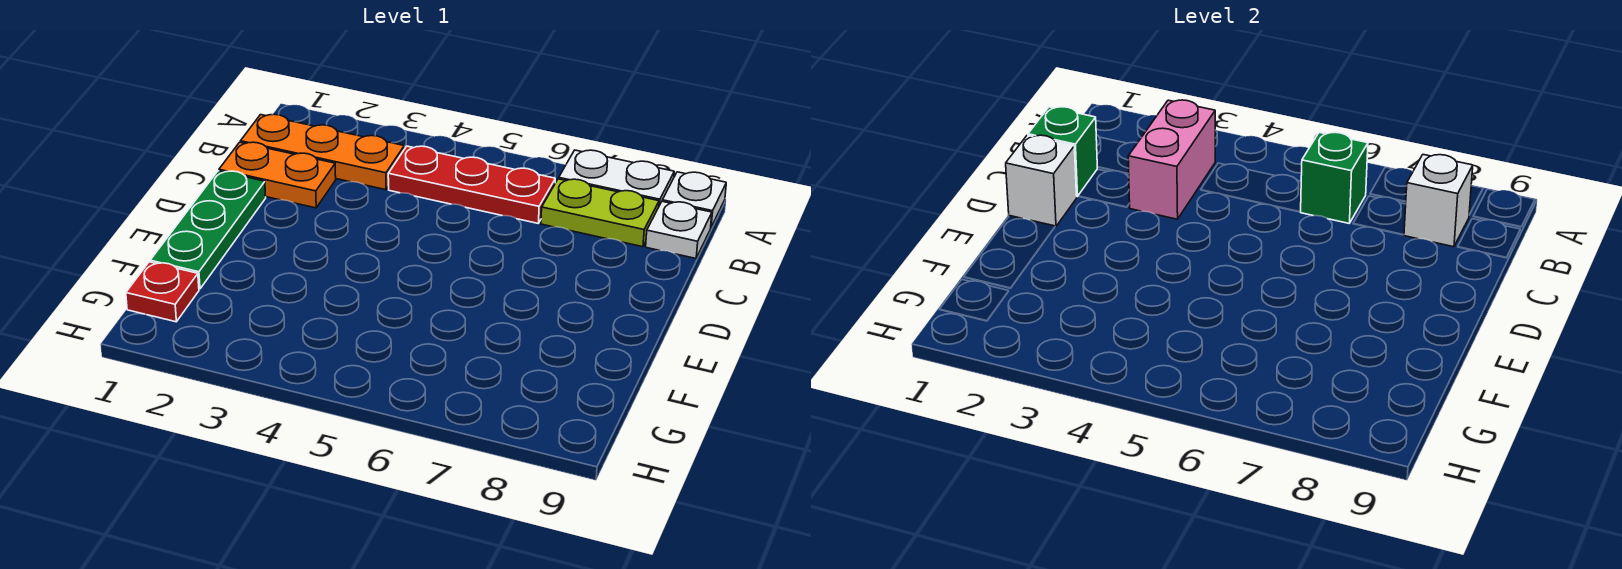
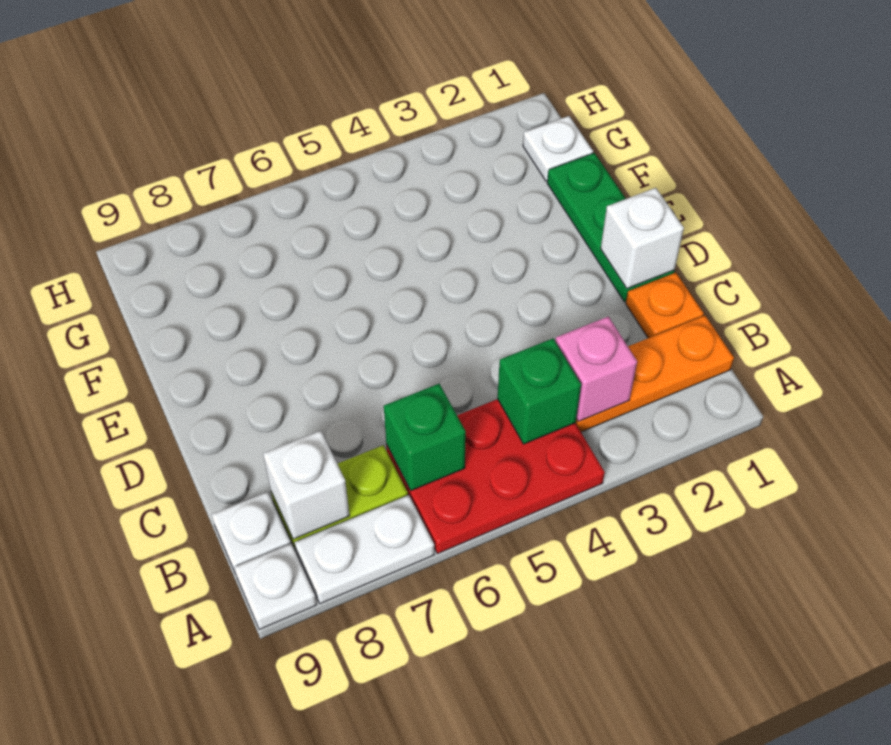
pink brick B3:C3 level 2 -> pink brick B3 level 2
red plate B4:B6 level 1 -> red plate A4:B6 level 1
orange plate C1:C2 level 1 -> orange plate C1 level 1
green brick C1 level 2 -> green brick B4 level 2
red plate G1 level 1 -> white plate G1 level 1

